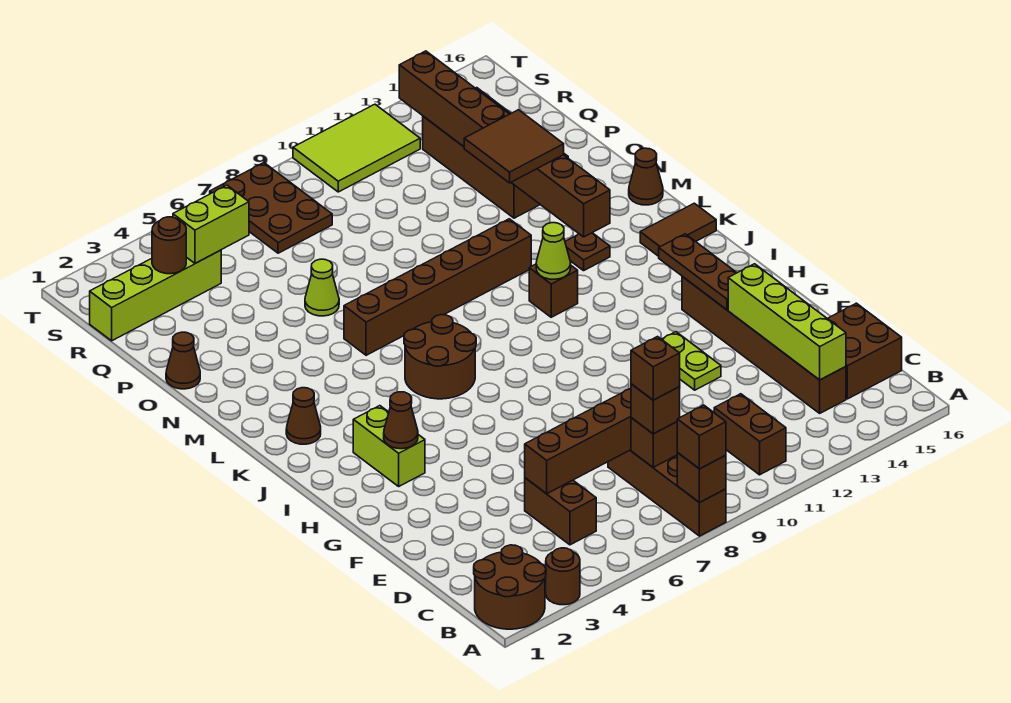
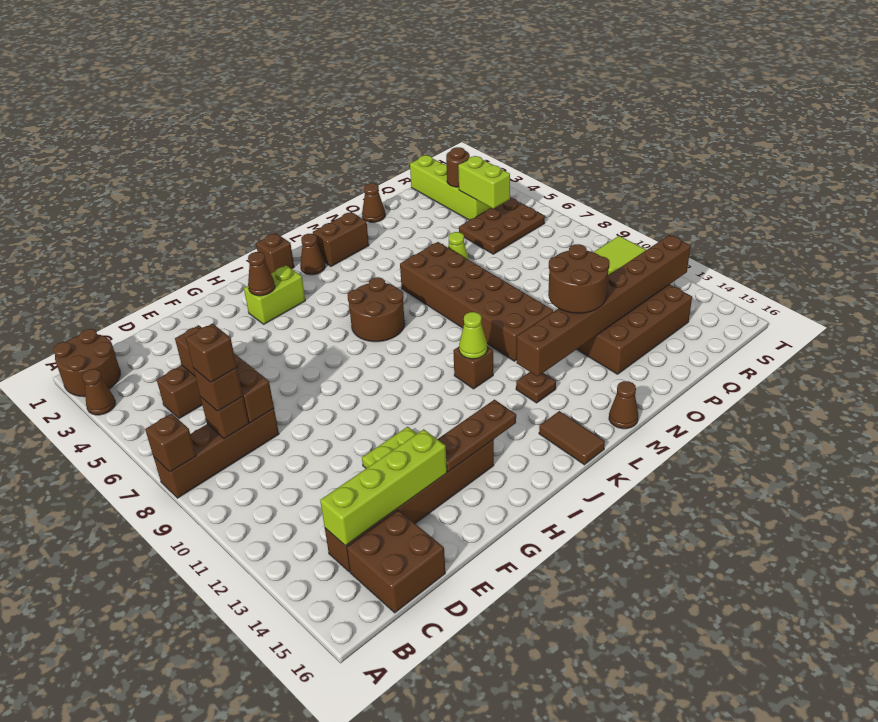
brown round brick A3 level 1 -> brown cone A3 level 1
brown brick A8 level 3 -> brown brick J1 level 1
brown brick B11:C11 level 1 -> brown brick L2:M2 level 1
brown brick M6:M11 level 1 -> brown brick M6:N11 level 1
brown tile N12:O13 level 3 -> brown round brick N12:O13 level 3
brown plate R7:T8 level 1 -> brown plate Q5:S6 level 1

